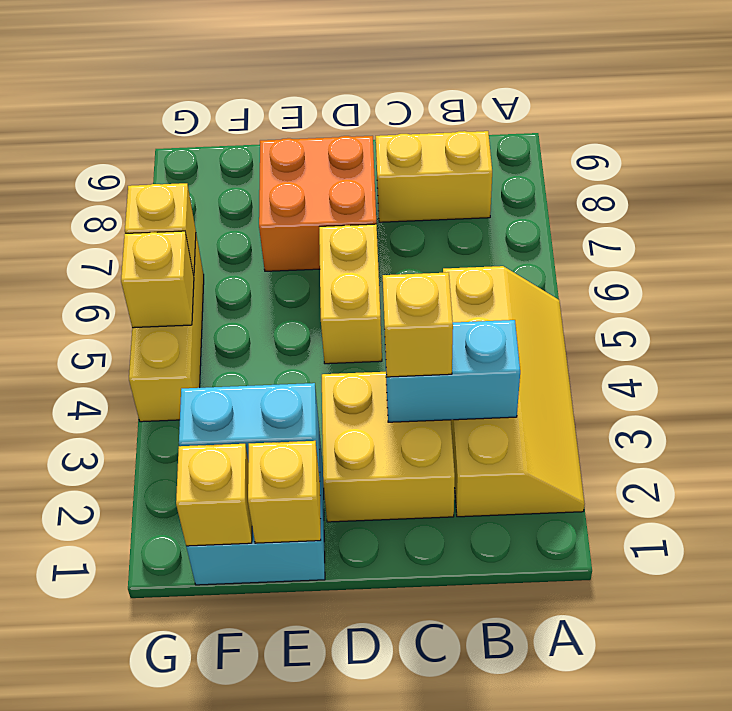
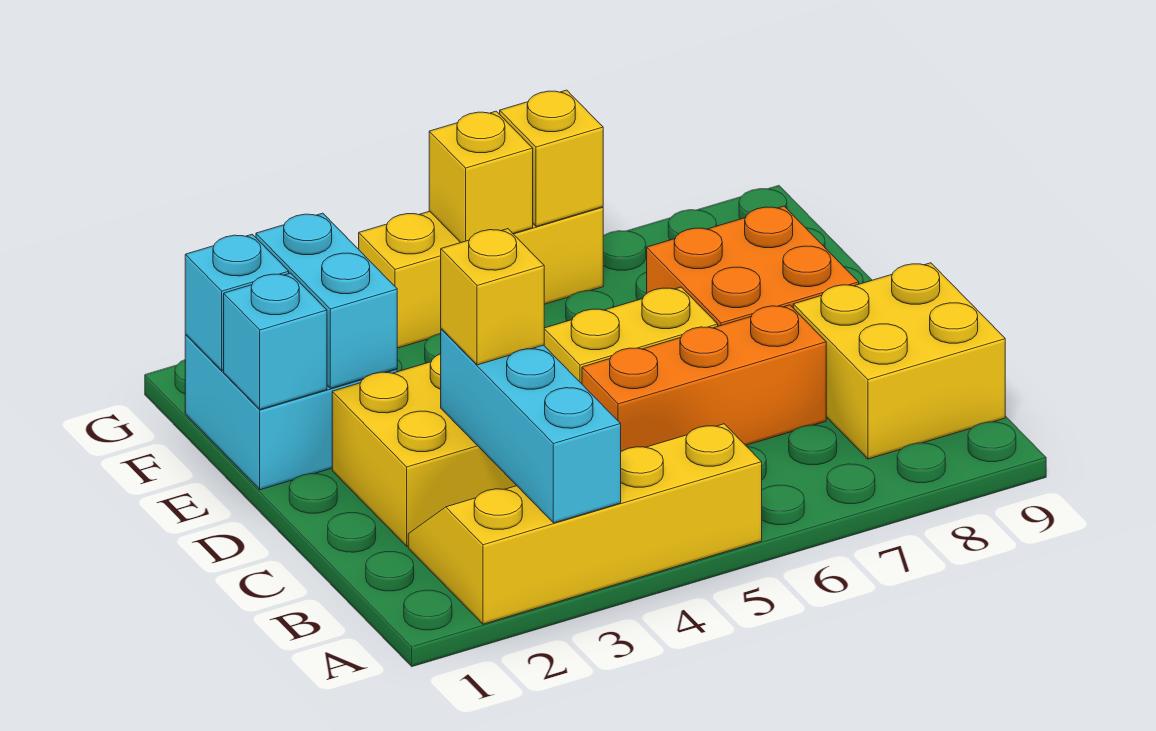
yellow slope A2:B5 level 1 top B -> yellow slope A2:B5 level 1 top A
cyan brick B3:C3 level 2 -> cyan brick A3:C3 level 2
yellow brick B8:C8 level 1 -> yellow brick B8:C9 level 1
none -> orange brick C5:C7 level 1
yellow brick E1 level 2 -> cyan brick E1 level 2
yellow brick F1 level 2 -> cyan brick F1 level 2

